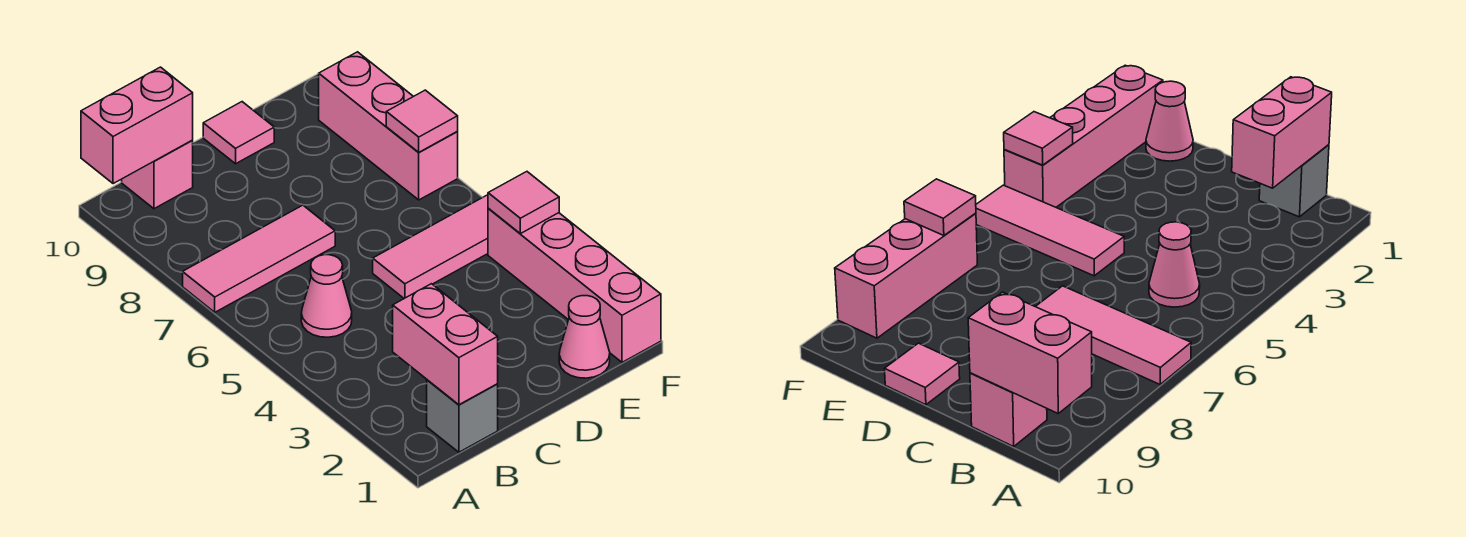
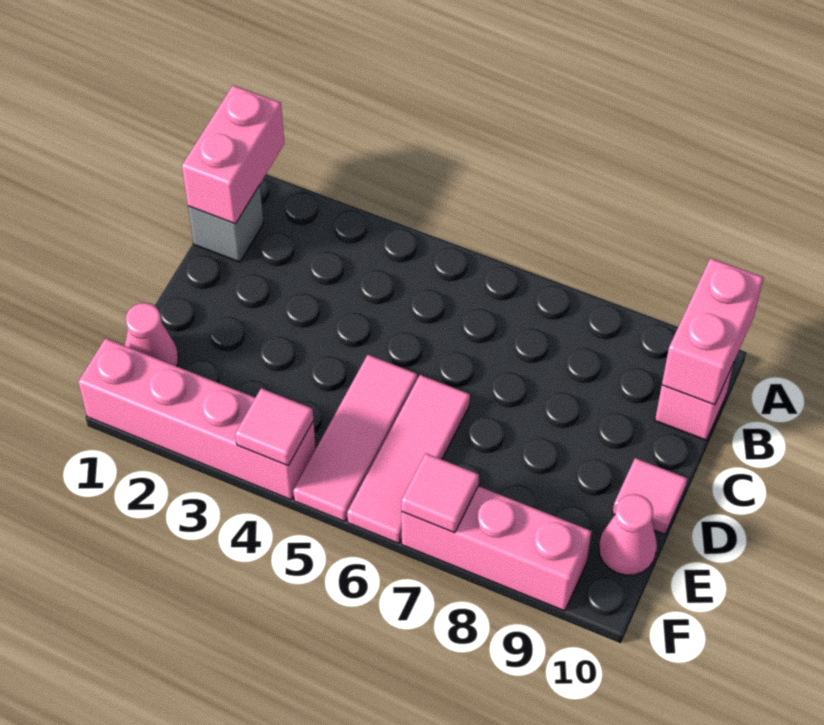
pink tile A7:C7 level 1 -> pink tile D6:F6 level 1
pink brick B1:B2 level 2 -> pink brick A1:B1 level 2
pink cone B5 level 1 -> pink cone E10 level 1

